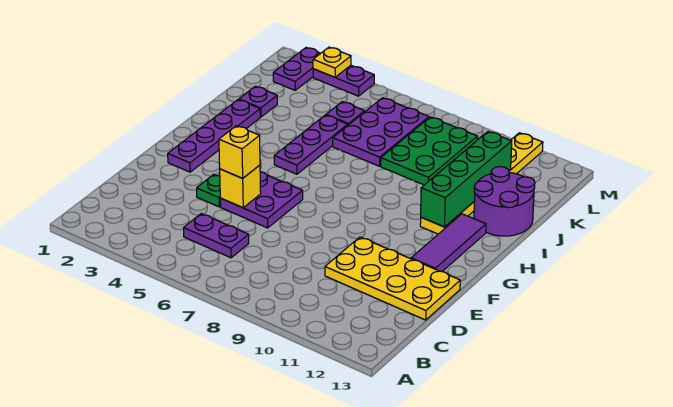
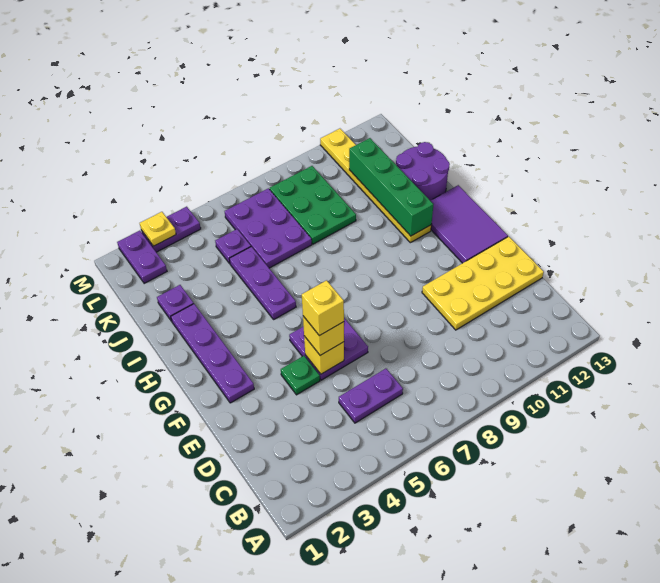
none -> yellow brick E5 level 4
purple tile F12:H12 level 1 -> purple tile F12:H13 level 1

